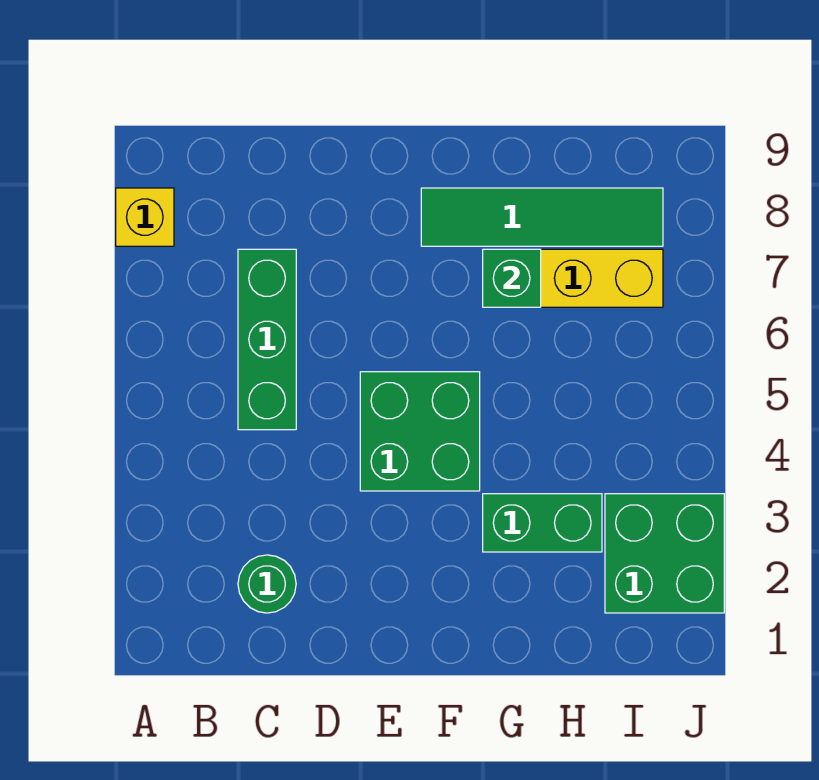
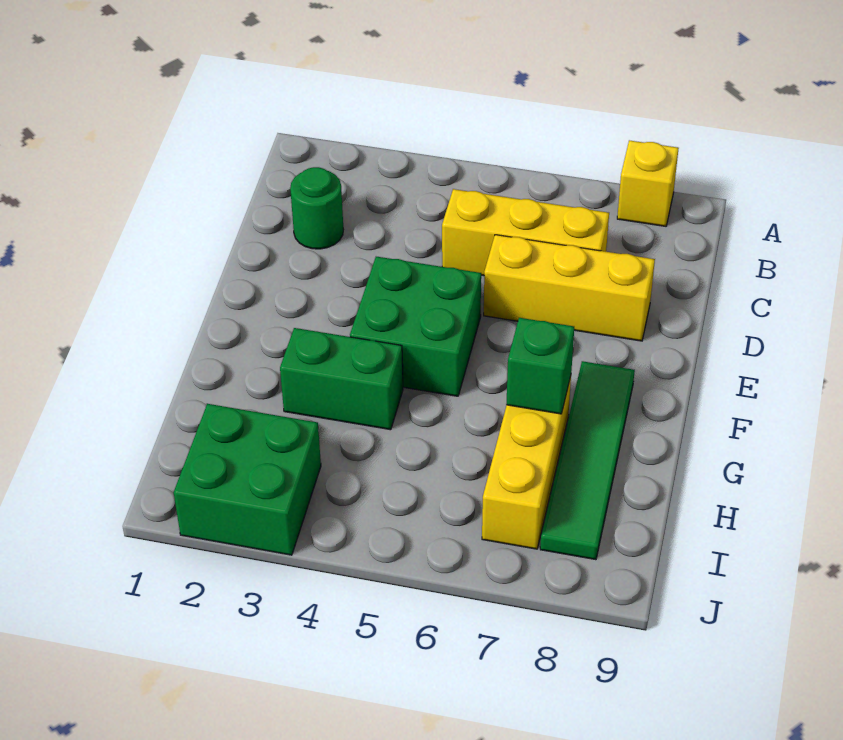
green brick C5:C7 level 1 -> yellow brick C5:C7 level 1
none -> yellow brick D6:D8 level 1
green brick G3:H3 level 1 -> green brick G3:G4 level 1

